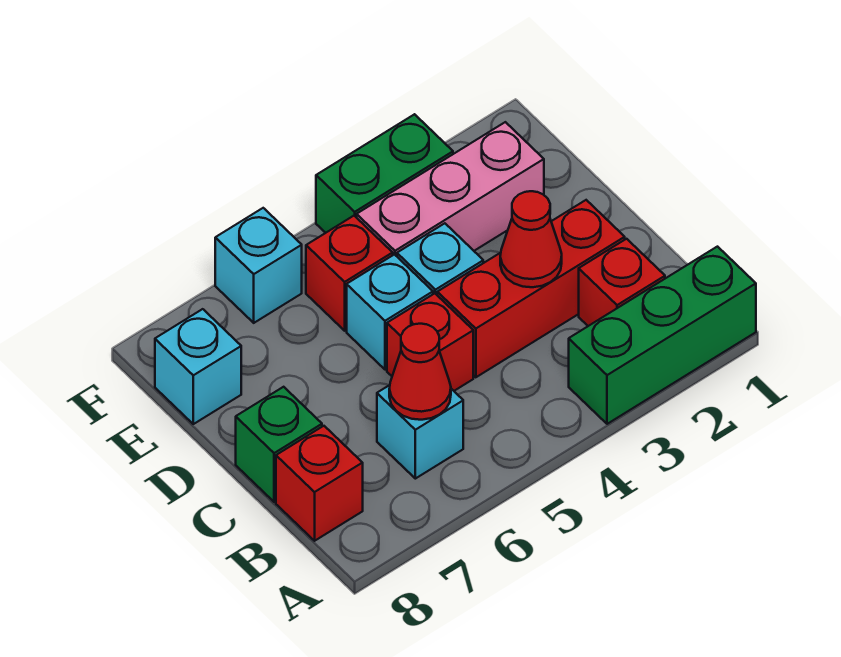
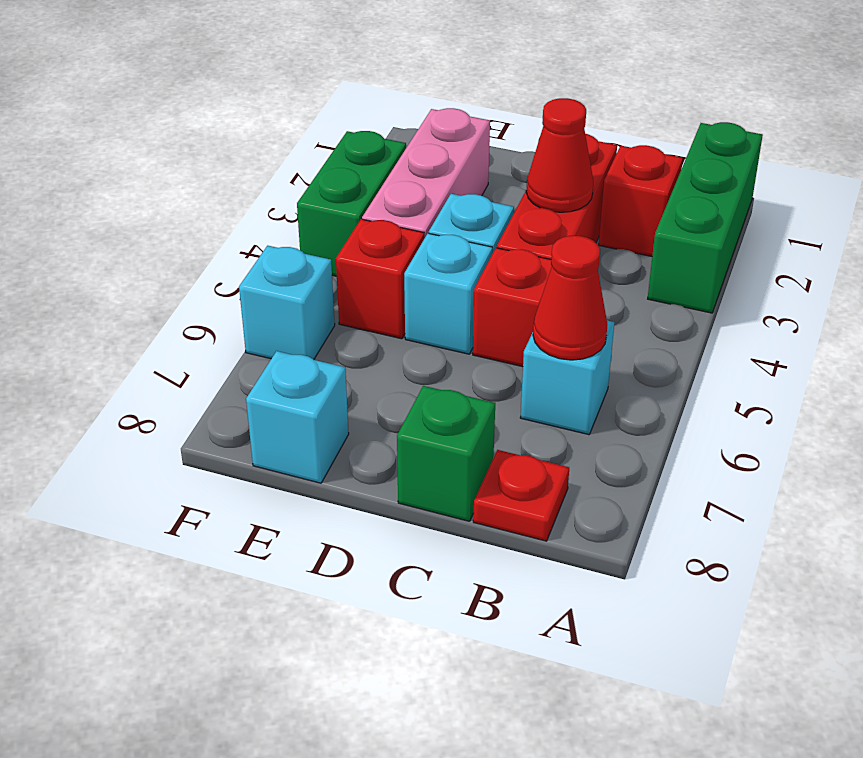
red brick B8 level 1 -> red plate B8 level 1

